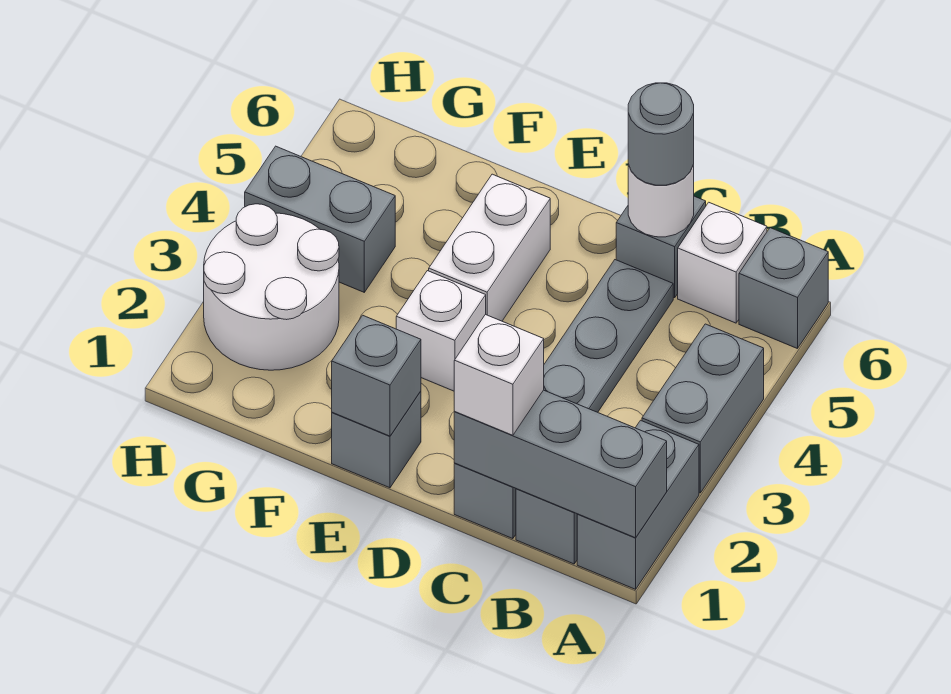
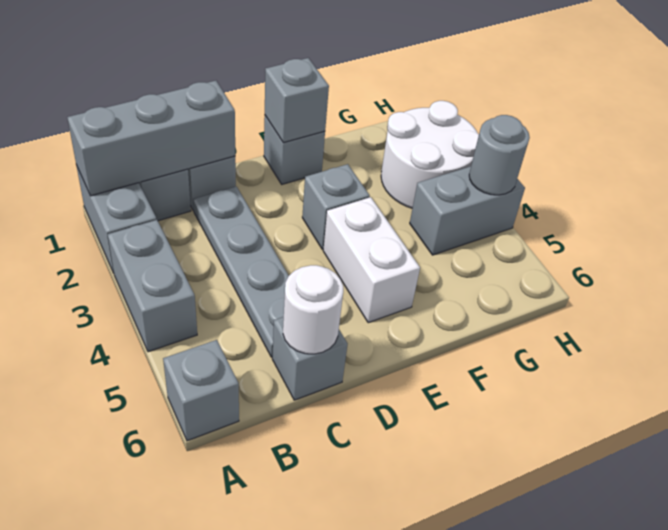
white brick B6 level 1 -> none
white brick C1 level 3 -> none
grey round brick C6 level 3 -> grey round brick H4 level 2
white brick E3 level 1 -> grey brick E3 level 1

